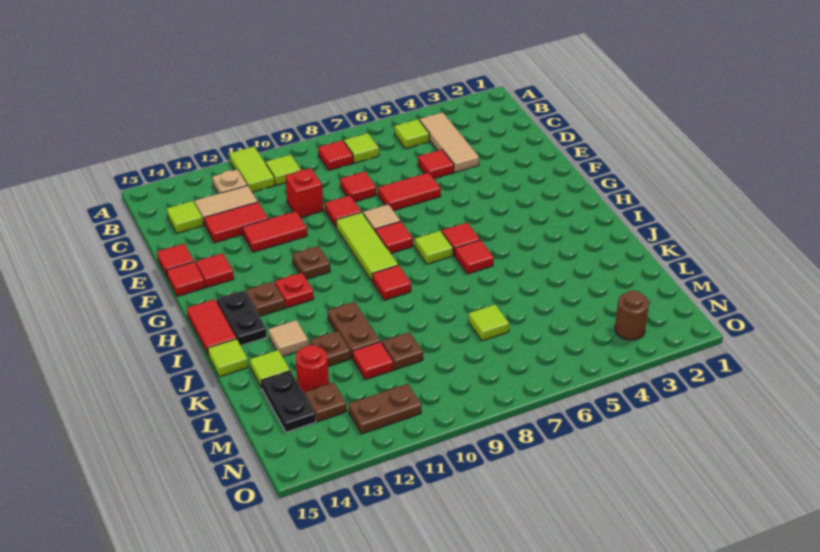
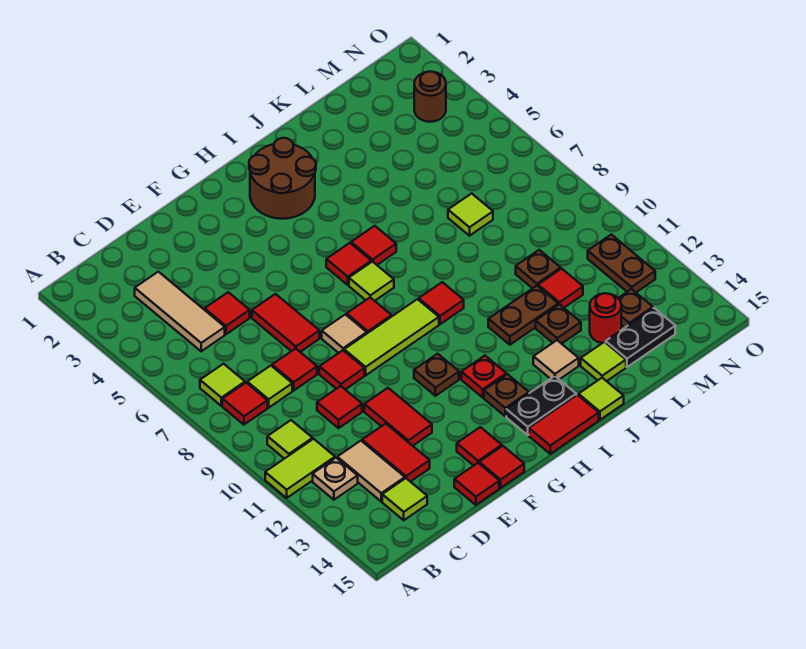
tan tile B4:D4 level 1 -> tan tile C3:C5 level 1
lime tile B5 level 1 -> lime tile C8 level 1
red brick D10 level 1 -> red tile D10 level 1
none -> brown round brick H2:I3 level 1

